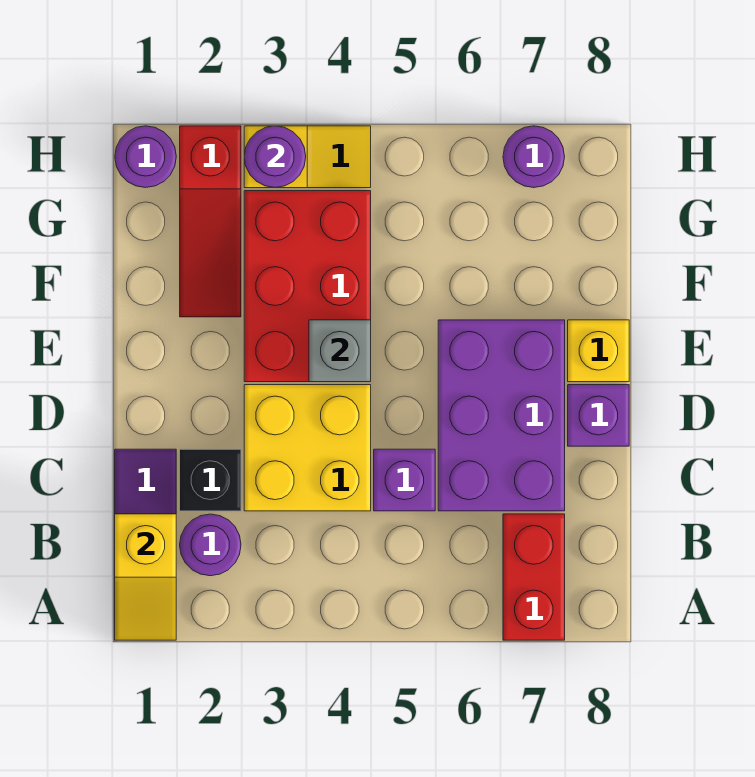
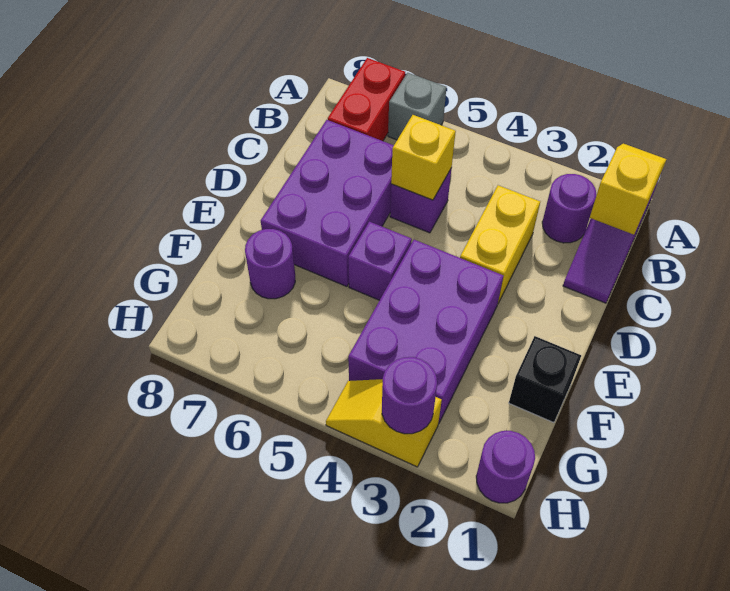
black brick C2 level 1 -> black brick F1 level 1
yellow brick C3:D4 level 1 -> yellow brick C3:D3 level 1
purple brick D8 level 1 -> purple brick E5 level 1
red brick E3:G4 level 1 -> purple brick E3:G4 level 1
grey brick E4 level 2 -> grey brick A6 level 1
yellow brick E8 level 1 -> yellow brick C5 level 2
red slope F2:H2 level 1 top H -> none
purple round brick H7 level 1 -> purple round brick F7 level 1

